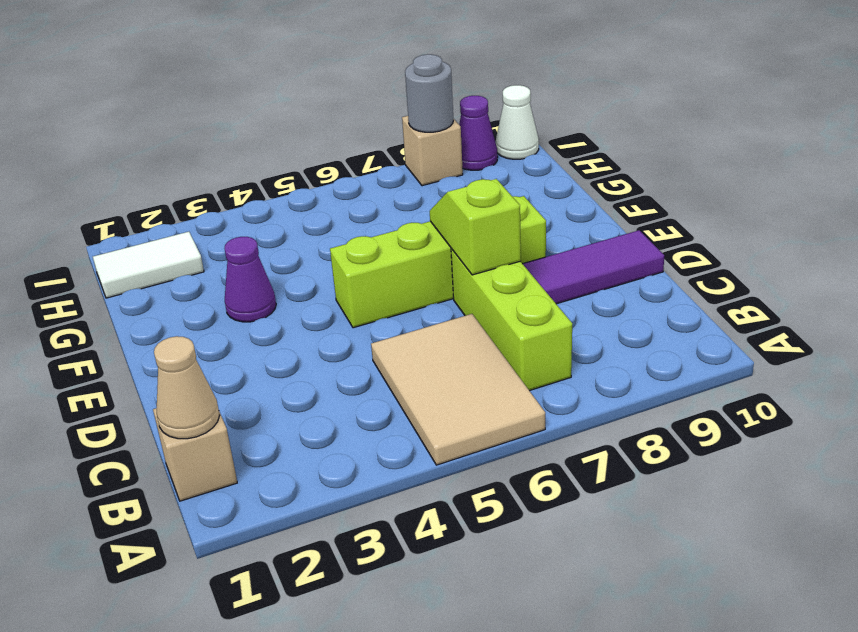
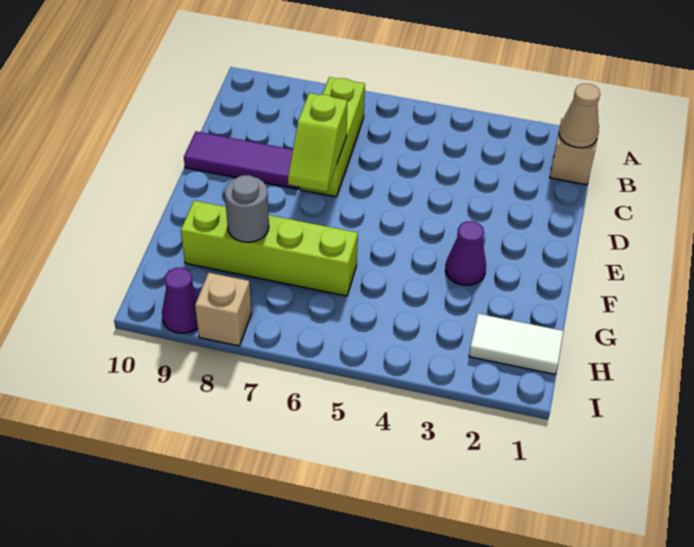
tan tile A5:C6 level 1 -> none
lime brick E5:E8 level 1 -> lime brick G6:G9 level 1
grey round brick I8 level 2 -> grey round brick G8 level 2
white cone I10 level 1 -> none

